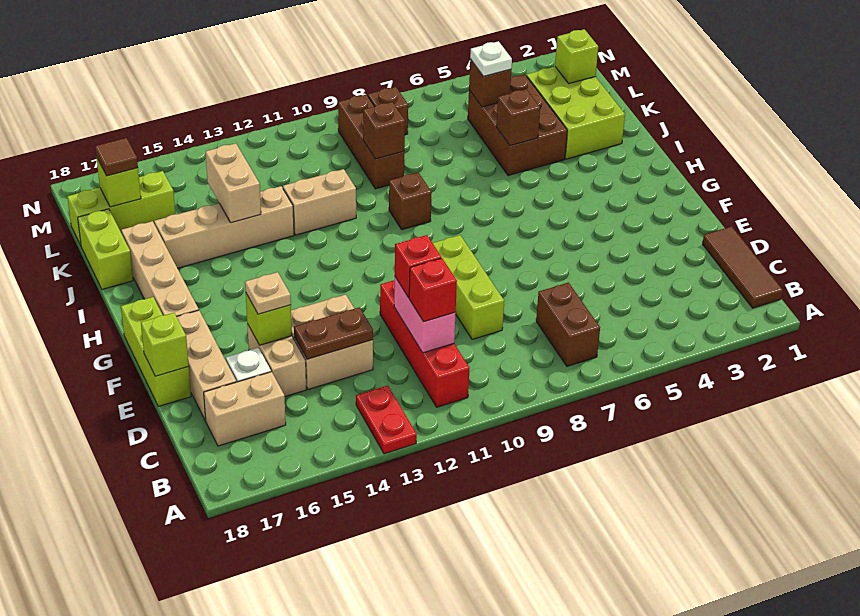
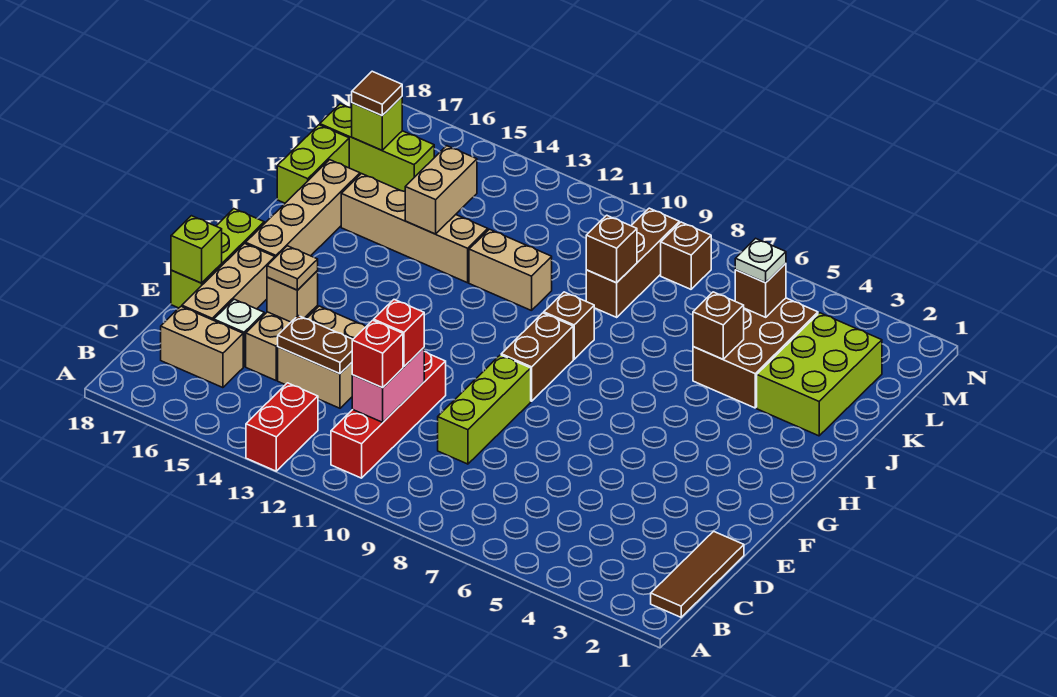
red plate A13:B13 level 1 -> red brick A13:B13 level 1
brown brick B7:C7 level 1 -> brown brick G9:H9 level 1
lime brick E15 level 2 -> tan brick E15 level 2
lime brick L2 level 2 -> none

